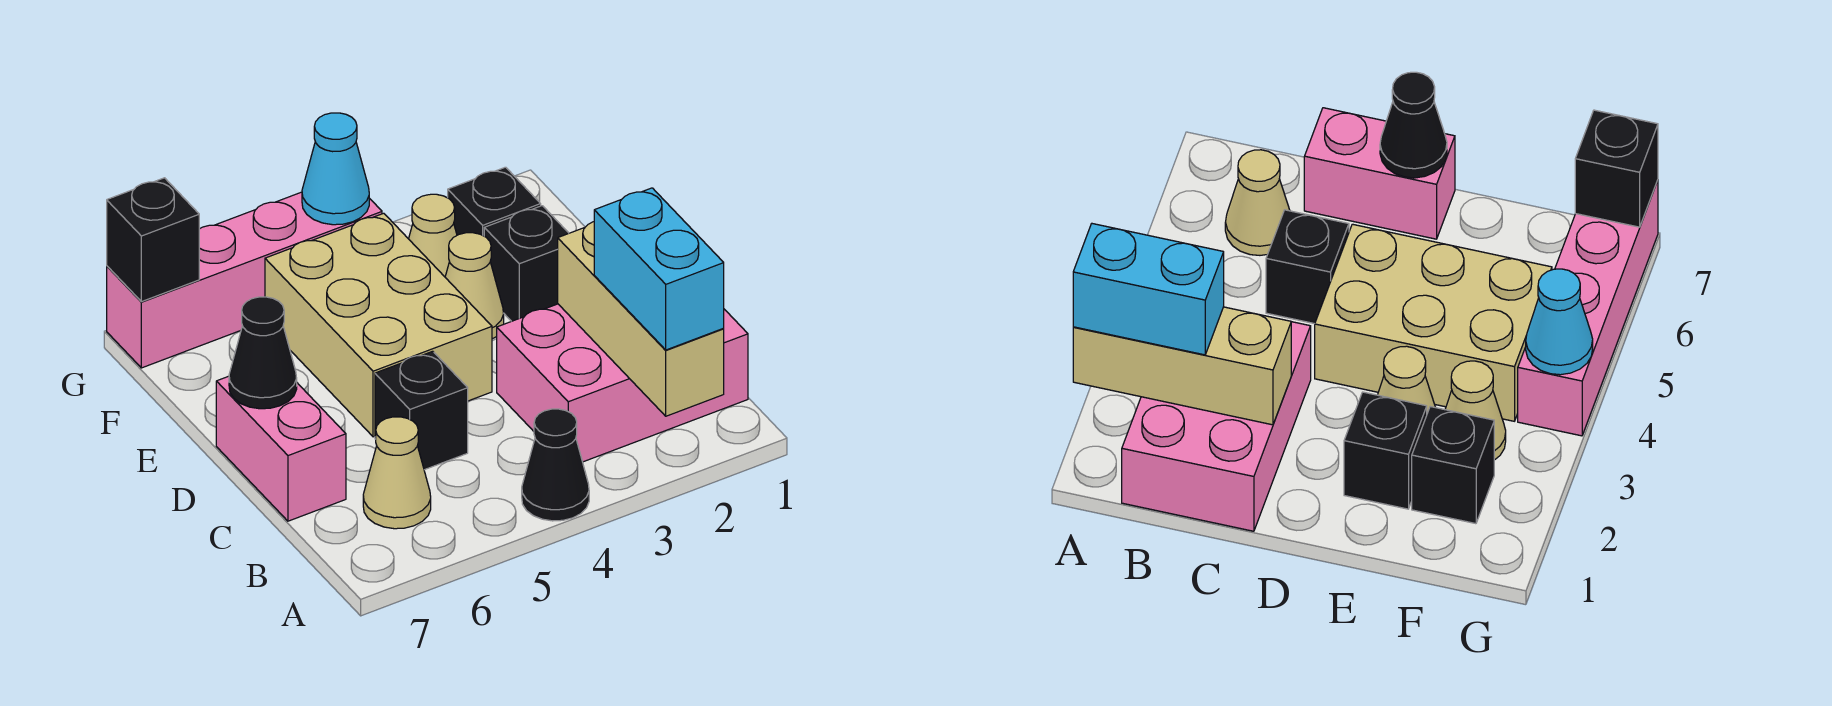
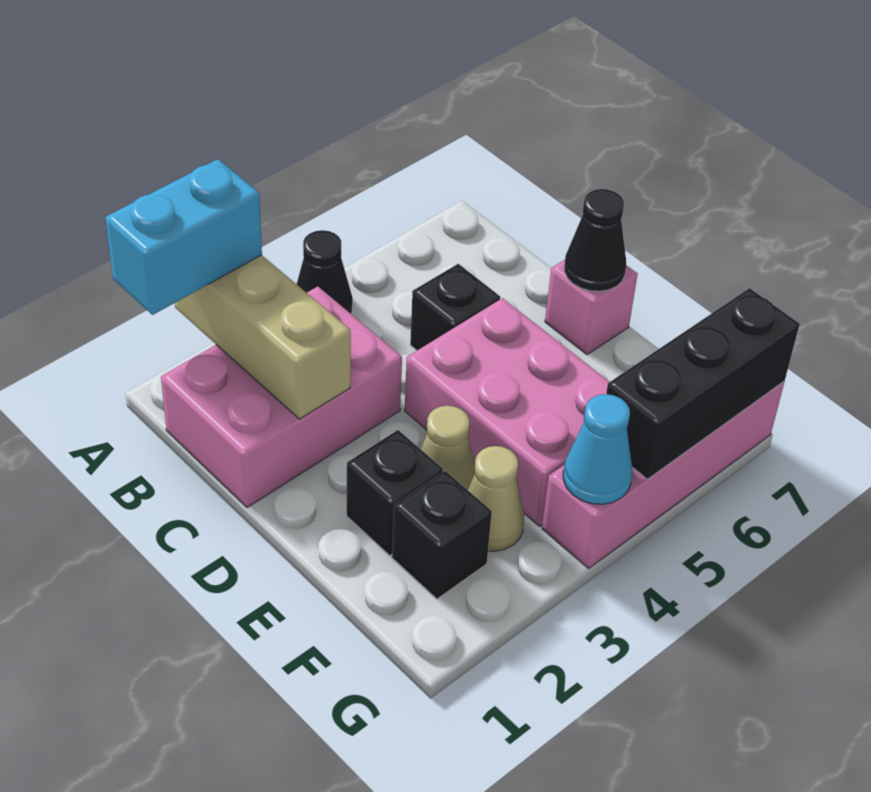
cyan brick A2:B2 level 3 -> cyan brick A1:A2 level 3
tan cone B6 level 1 -> none
pink brick C7:D7 level 1 -> pink brick D7 level 1
tan brick D4:F5 level 1 -> pink brick D4:F5 level 1
black brick G7 level 2 -> black brick G5:G7 level 2

